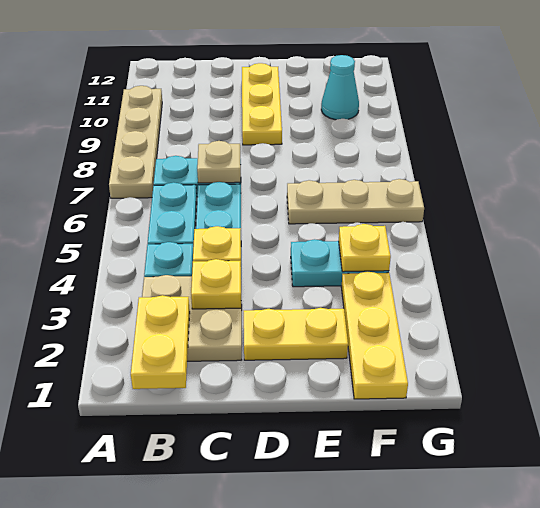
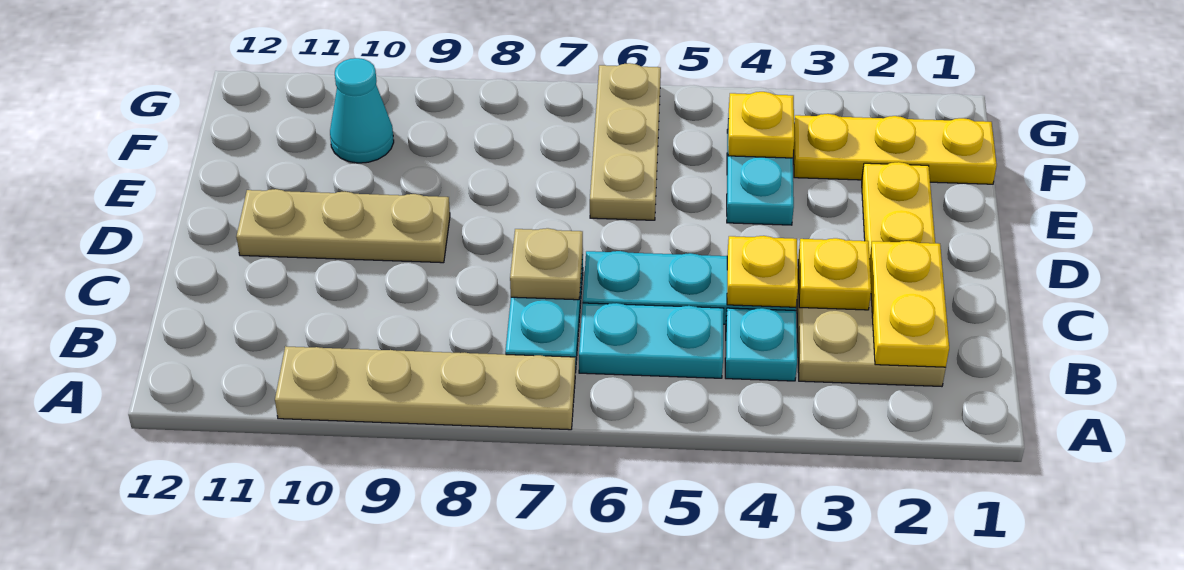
yellow plate B1:B2 level 2 -> yellow plate B2:C2 level 2
yellow plate D9:D11 level 1 -> tan plate D9:D11 level 1

